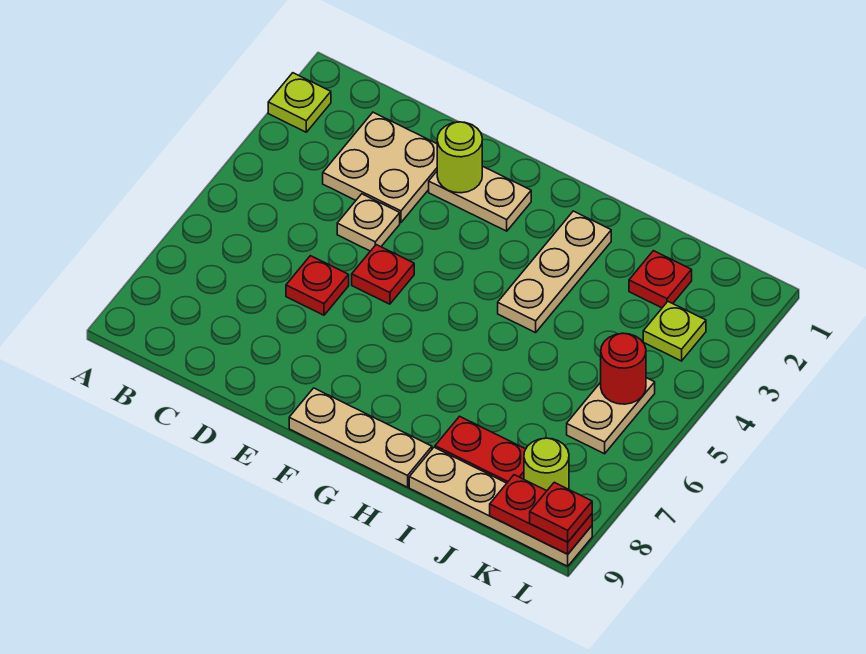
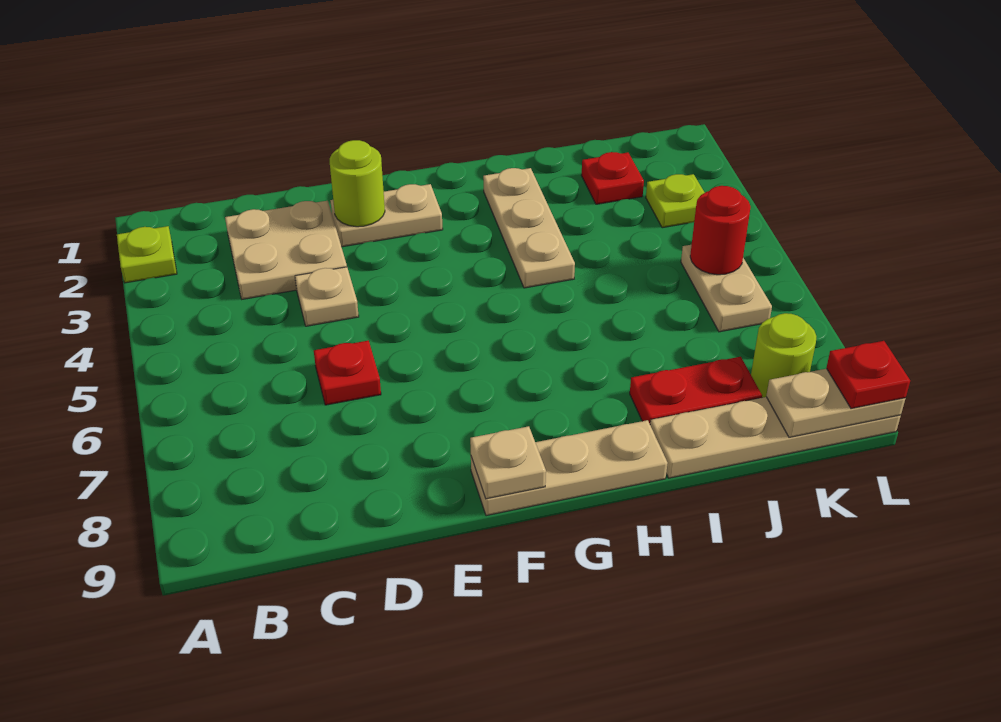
red plate E5 level 1 -> none
none -> tan plate F9 level 2
red plate K9:L9 level 2 -> tan plate K9:L9 level 2

